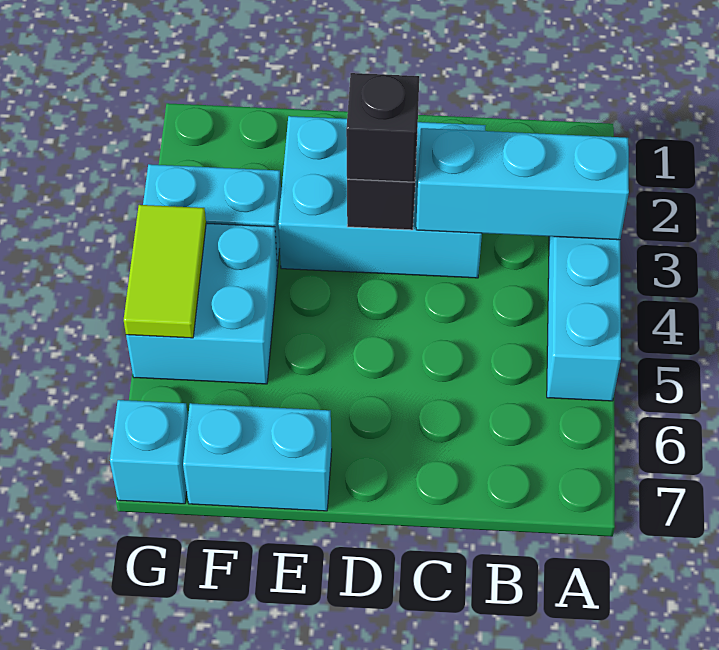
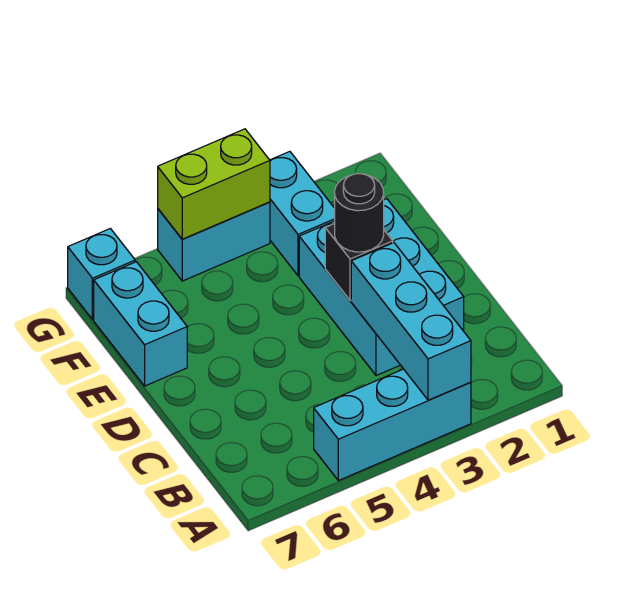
black brick D3 level 3 -> black round brick D3 level 3
cyan brick F4:G5 level 1 -> cyan brick G4:G5 level 1
lime tile G4:G5 level 2 -> lime brick G4:G5 level 2

